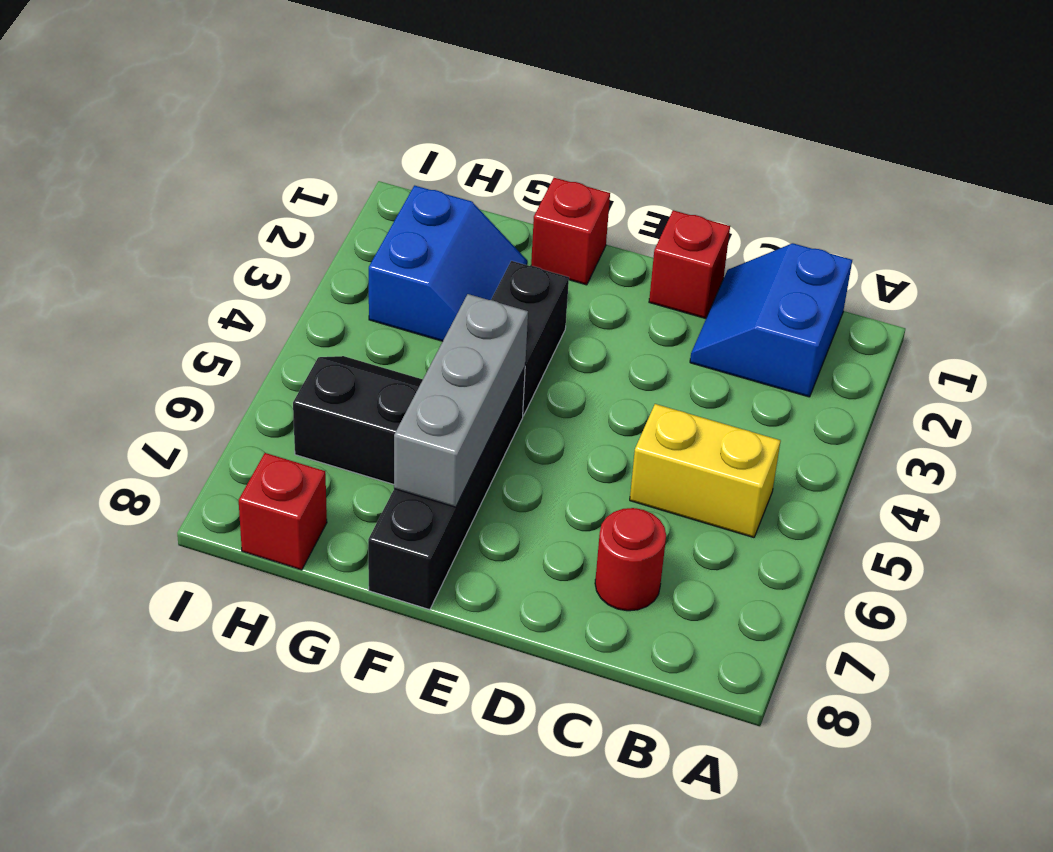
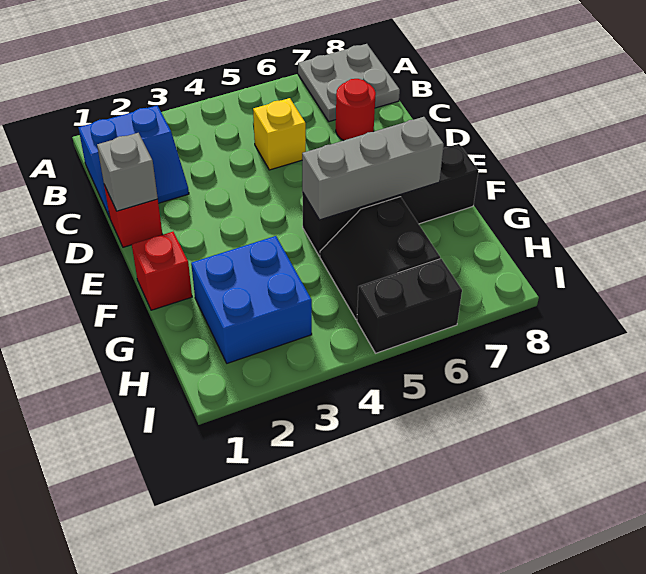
none -> grey plate A7:B8 level 1
yellow brick B5:C5 level 1 -> yellow brick C5 level 1
none -> grey brick D1 level 2
black brick F3:F4 level 1 -> black brick I5:I6 level 1
blue slope G2:H3 level 1 top H -> blue brick G2:H3 level 1
red brick H8 level 1 -> none

